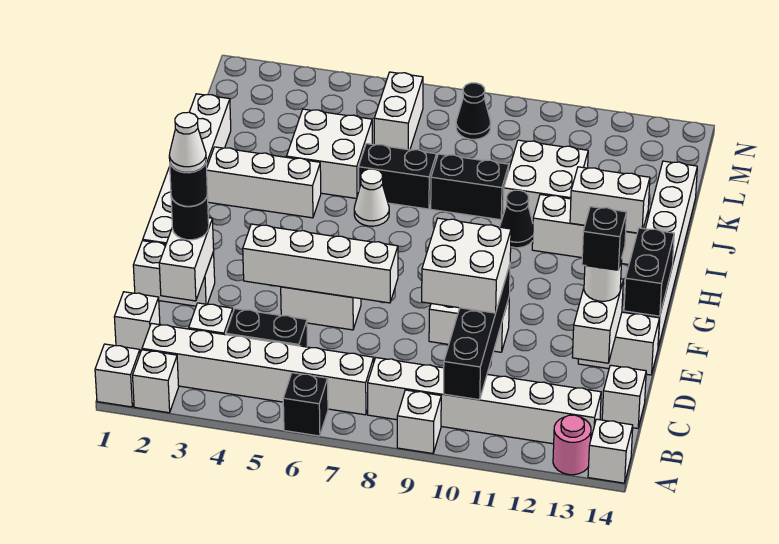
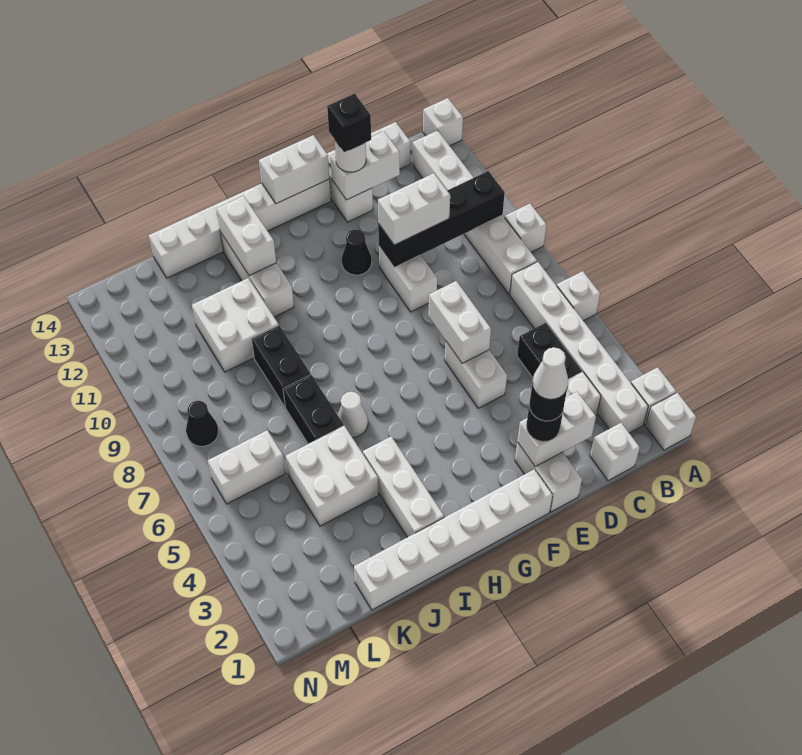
black brick A6 level 1 -> white brick A6 level 1
pink round brick A13 level 1 -> none
white brick D9:E10 level 3 -> white brick D10:E10 level 3
white brick E4:E7 level 2 -> white brick E6:E7 level 2
black brick F14:G14 level 2 -> white brick F14:G14 level 2
black cone I10 level 1 -> black cone F11 level 1

